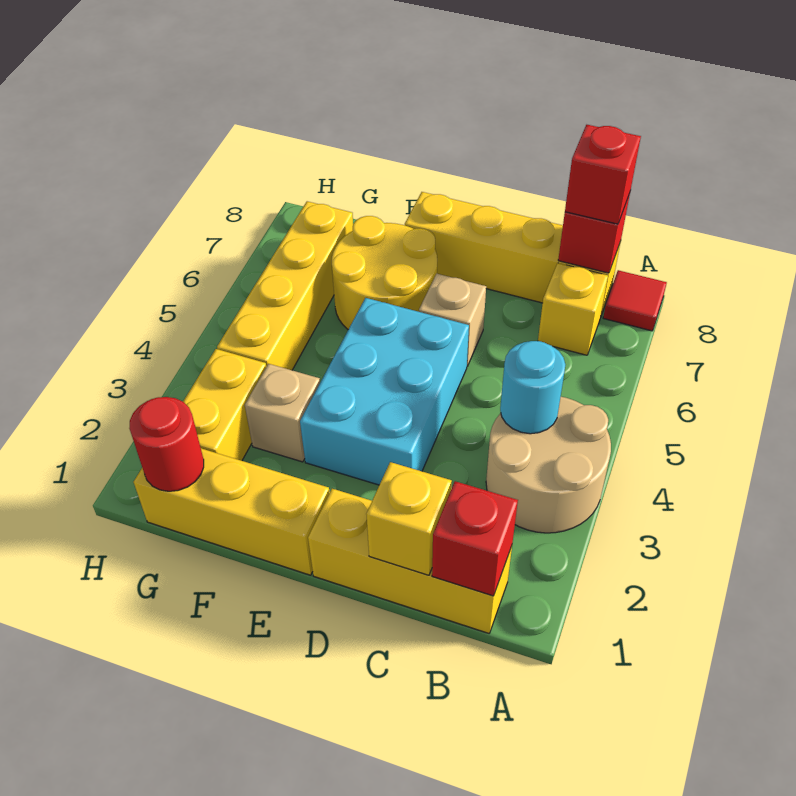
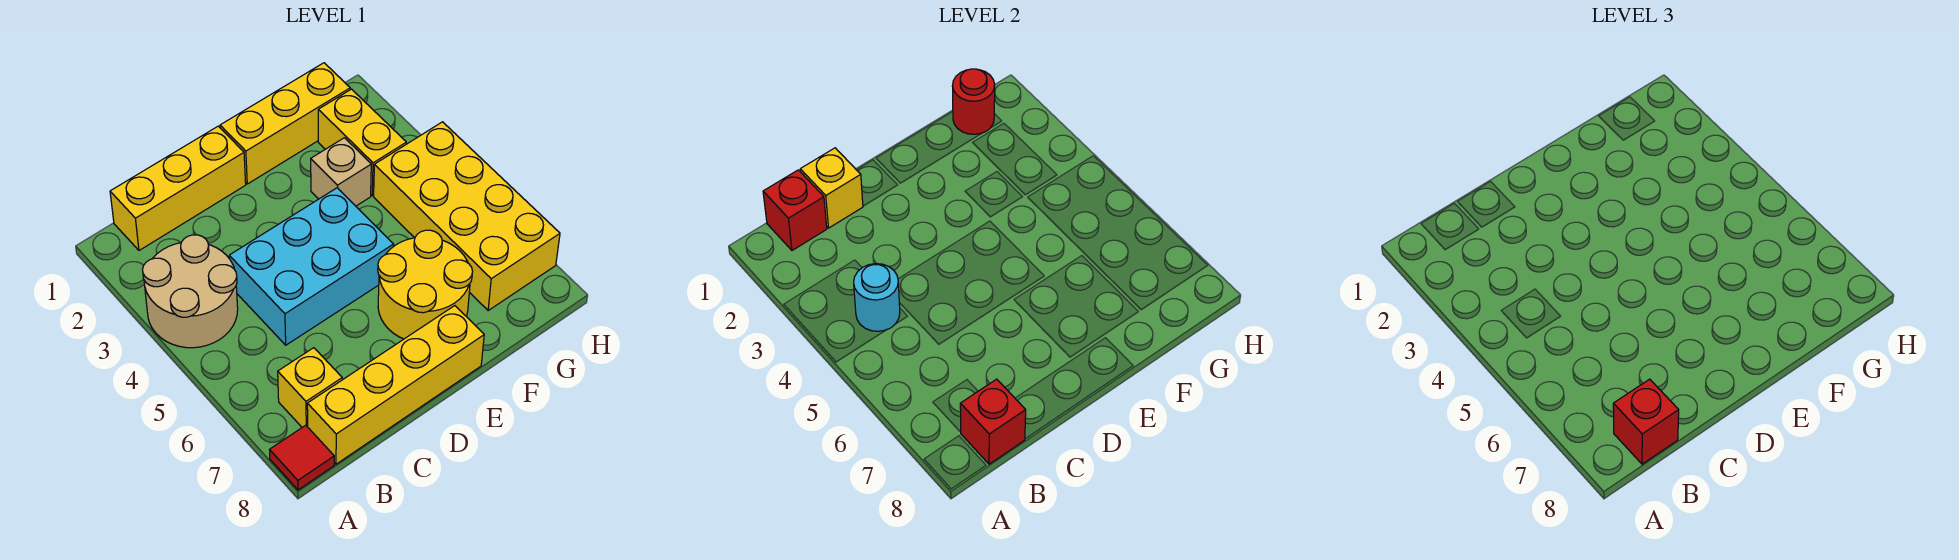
cyan brick D3:E5 level 1 -> cyan brick C4:E5 level 1
tan brick D6 level 1 -> none
yellow brick G4:G7 level 1 -> yellow brick G4:H7 level 1

